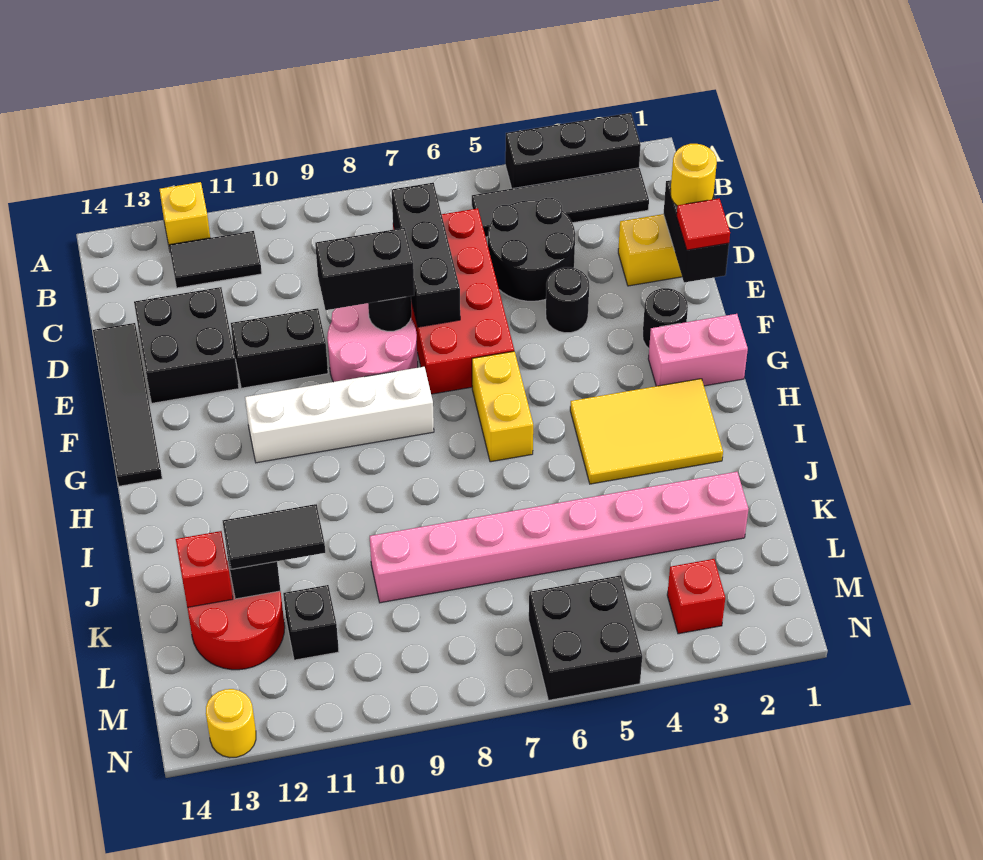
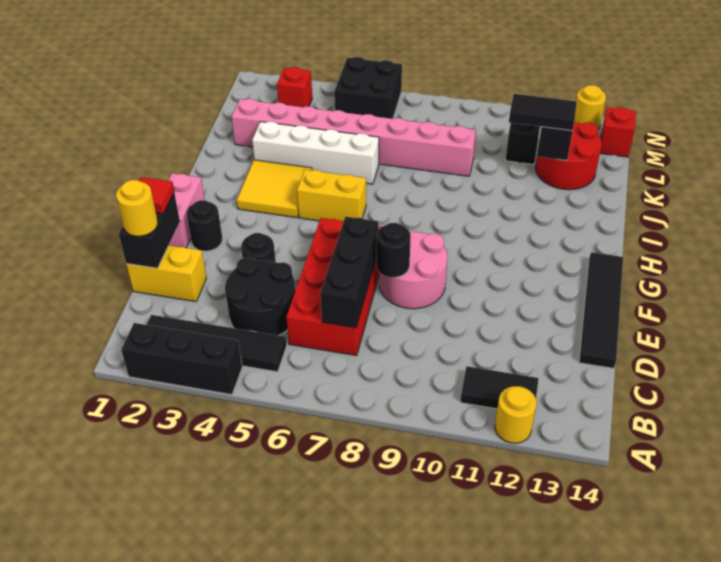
yellow brick A12 level 1 -> yellow round brick A12 level 1
black brick D12:E13 level 1 -> none
black brick E8:E9 level 3 -> none
black brick E10:E11 level 1 -> none
pink brick G1:G2 level 1 -> pink brick F1:G1 level 1
yellow brick G6:H6 level 1 -> yellow brick H5:H6 level 1
white brick G8:G11 level 1 -> white brick J3:J6 level 1
yellow tile H2:I4 level 1 -> yellow tile H3:I4 level 1
red brick K13 level 2 -> red brick M14 level 1

